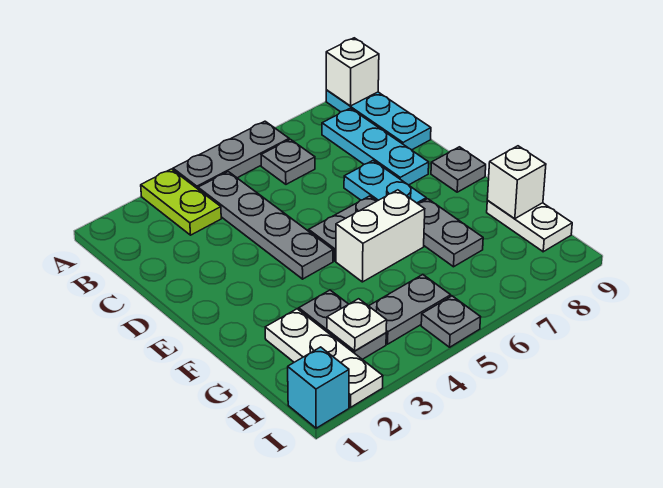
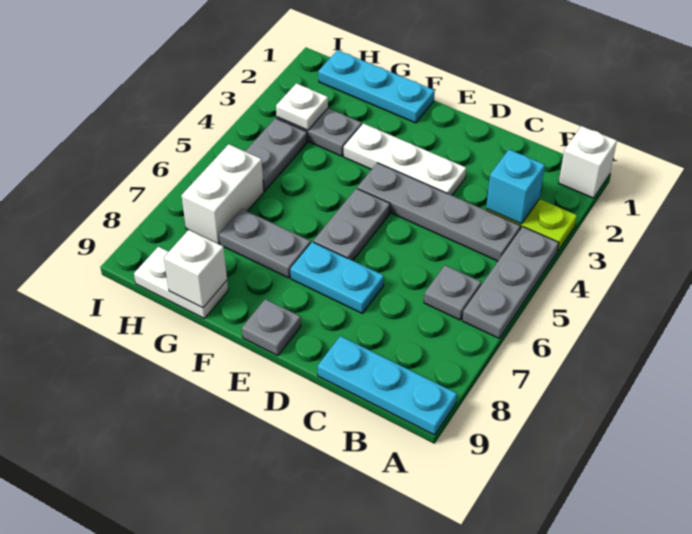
white brick A9 level 2 -> white brick A1 level 1
cyan plate B8:D8 level 1 -> cyan plate F1:H1 level 1
white brick F5:F6 level 1 -> white brick H6:H7 level 1
white plate G2:I2 level 1 -> white plate D3:F3 level 1
cyan brick I1 level 1 -> cyan brick B3 level 2
grey plate I5 level 1 -> none

